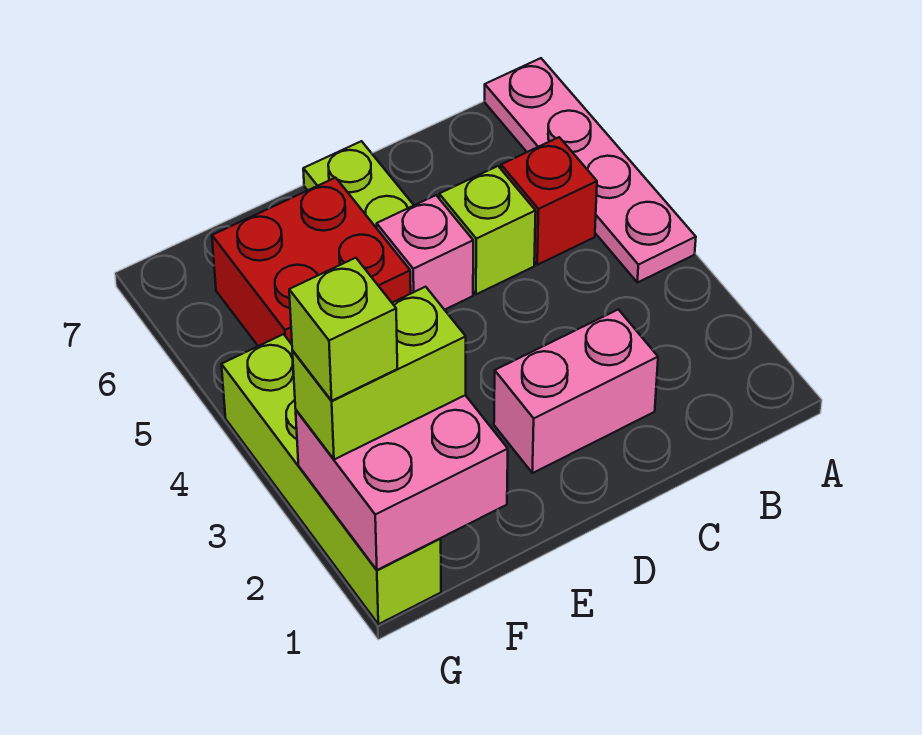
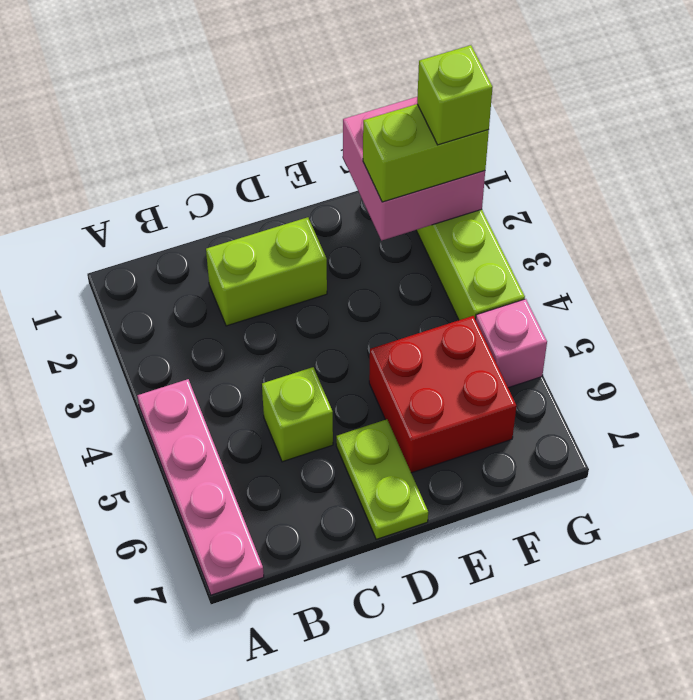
red brick B5 level 1 -> none
pink brick C2:D2 level 1 -> lime brick C2:D2 level 1
pink brick D5 level 1 -> pink brick G5 level 1

